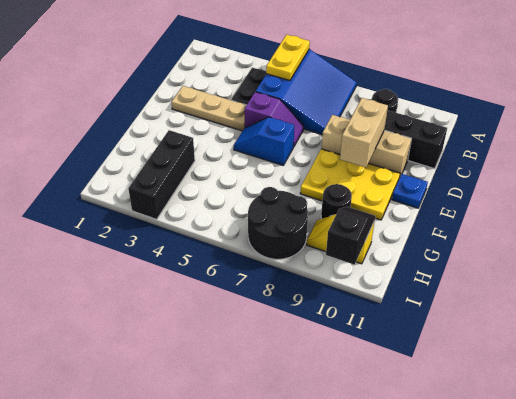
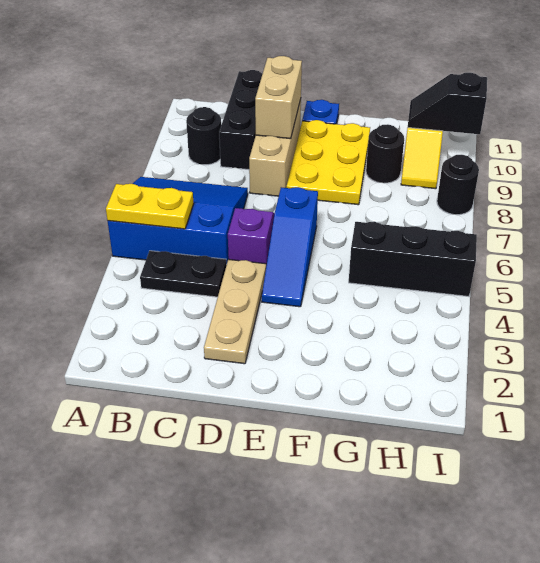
tan brick D9:E9 level 2 -> tan brick D9:D10 level 2
blue slope E5:E6 level 1 top 6 -> blue slope E4:E6 level 1 top 6
black brick G3:I3 level 1 -> black brick G5:I5 level 1
black round brick H7:I8 level 1 -> black round brick I8 level 1

